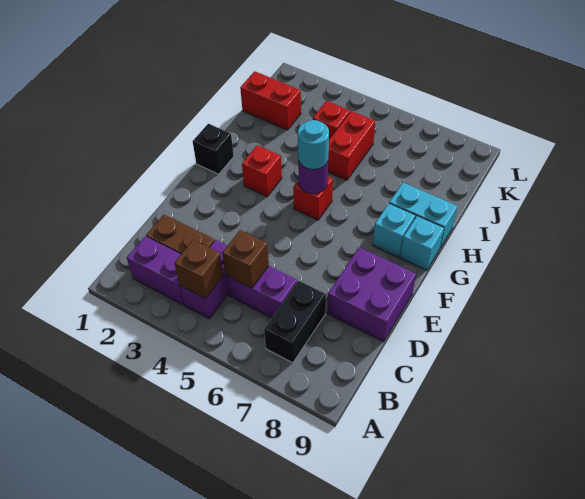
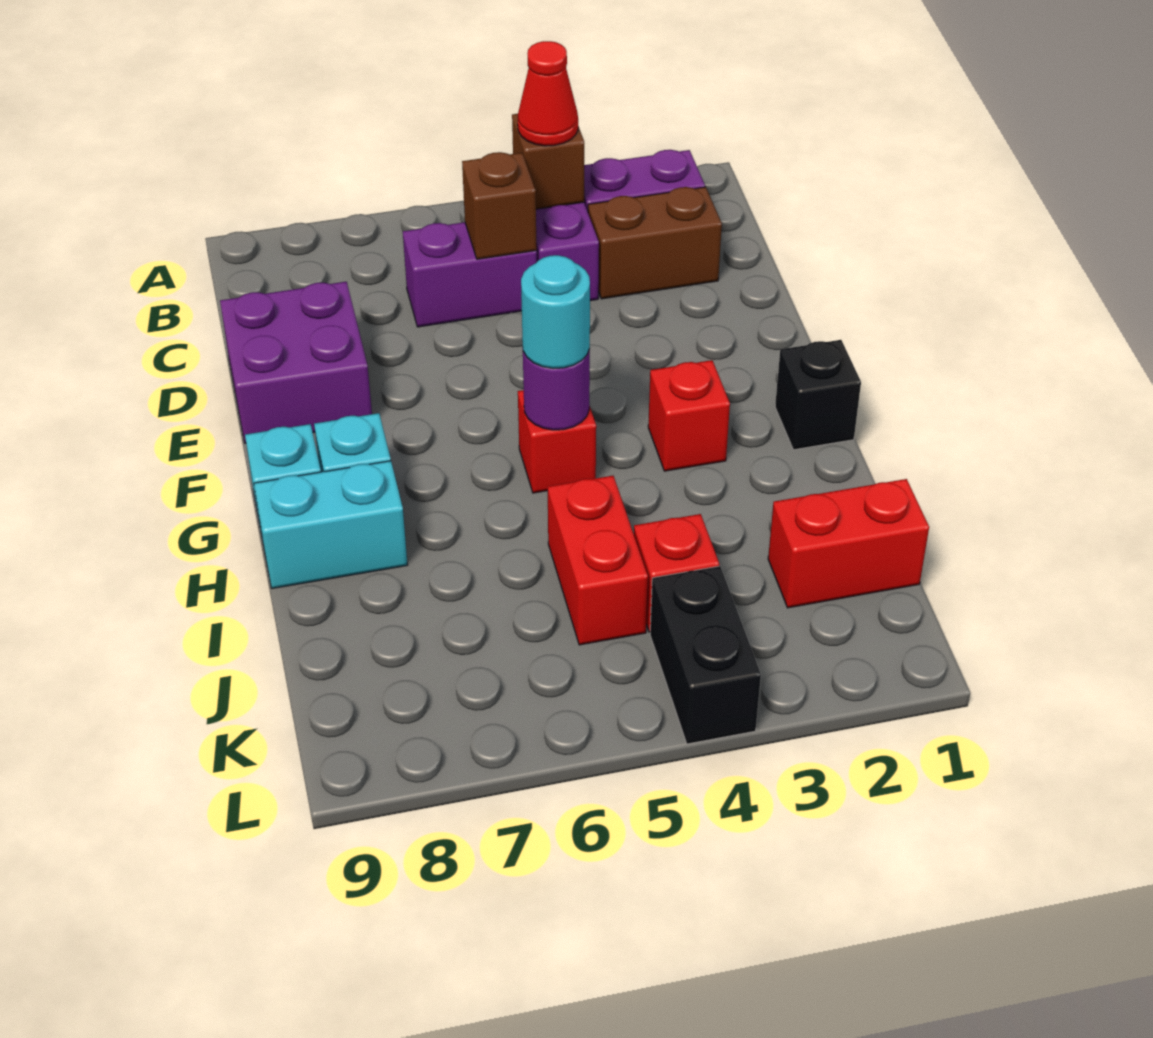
none -> red cone B4 level 3
black brick B7:C7 level 1 -> black brick K4:L4 level 1

